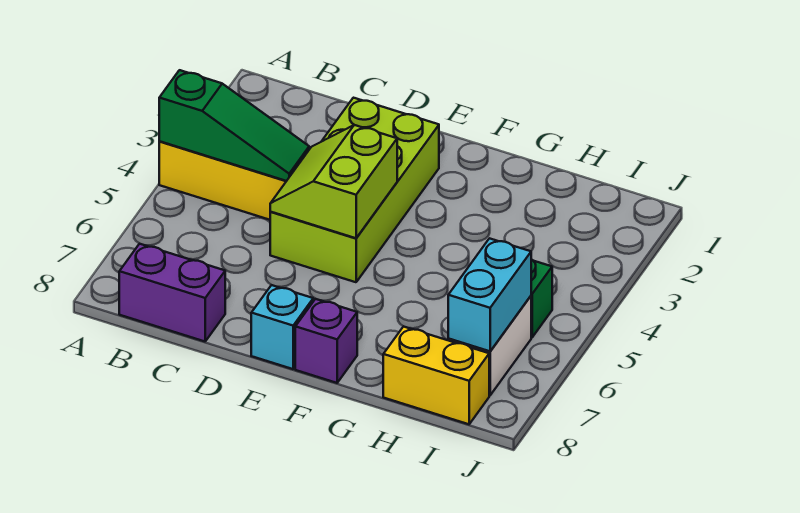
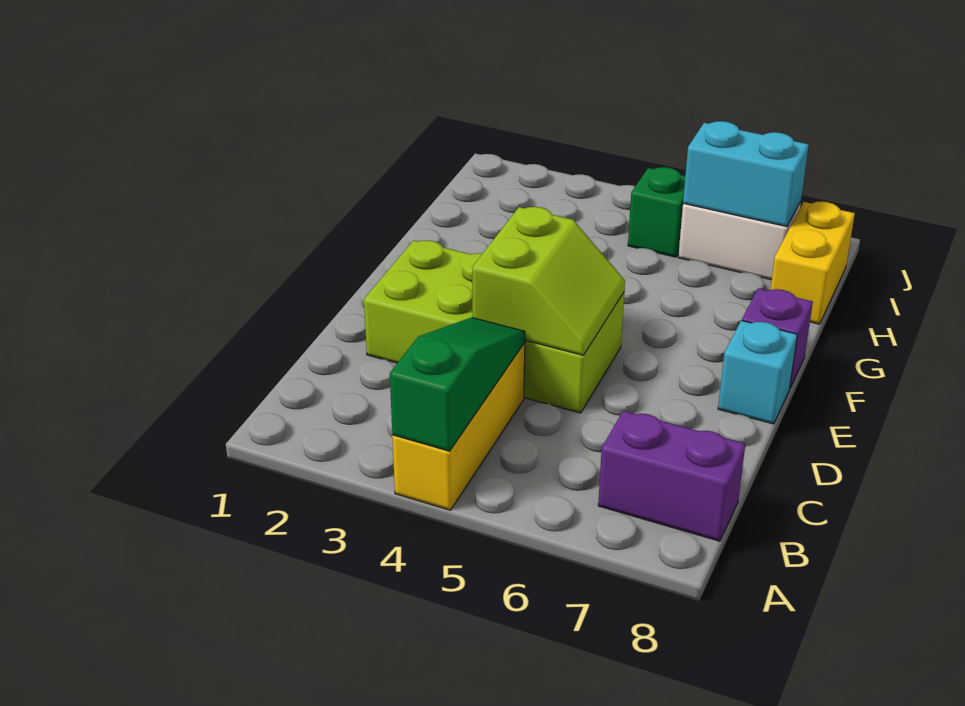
purple brick B8:C8 level 1 -> purple brick B7:B8 level 1
lime slope D4:E5 level 2 top E -> lime slope D4:E5 level 2 top 4

